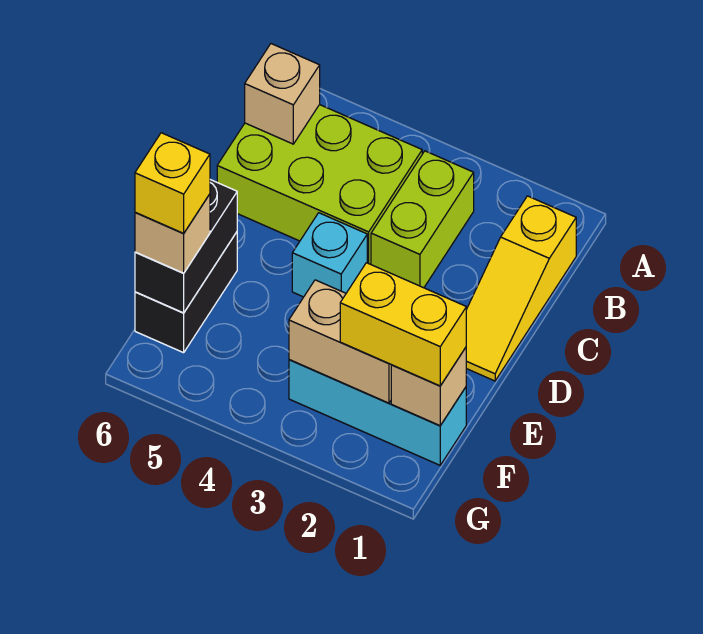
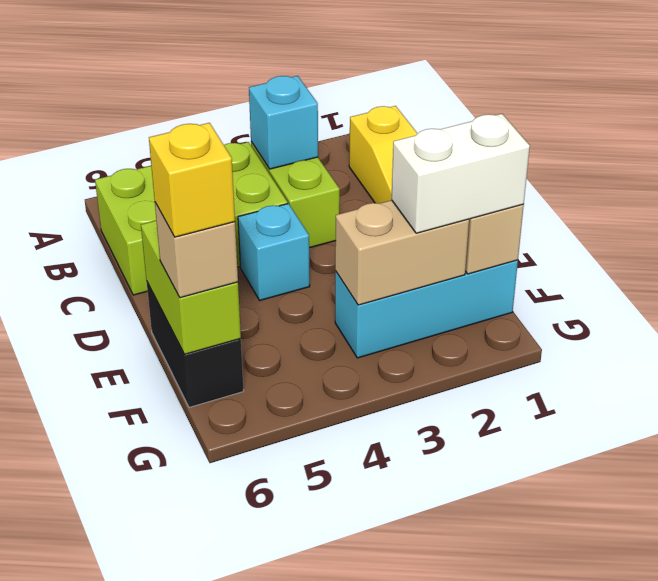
none -> cyan brick B3 level 2
tan brick B6 level 2 -> none
black brick E6:F6 level 2 -> lime brick E6:F6 level 2
yellow brick F1:F2 level 3 -> white brick F1:F2 level 3

